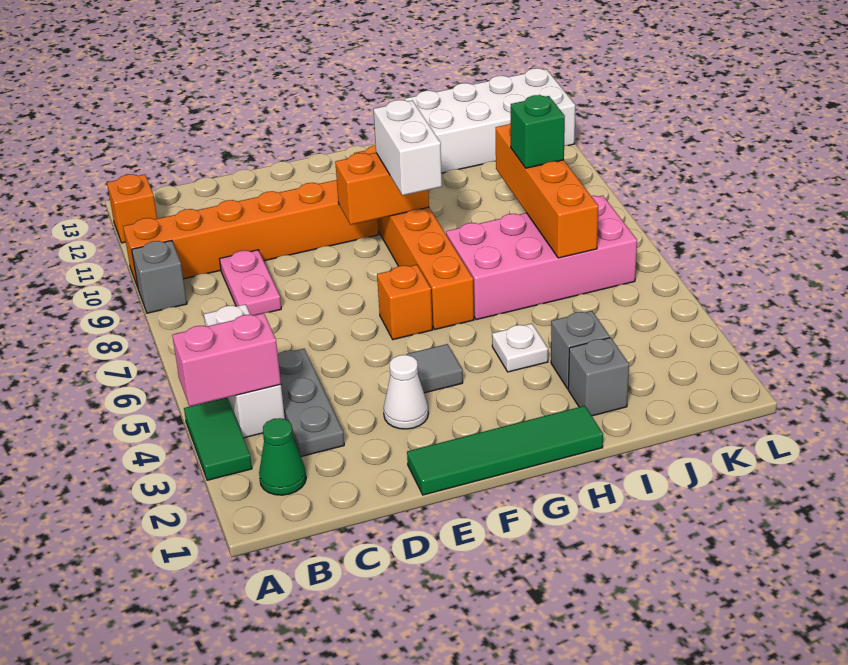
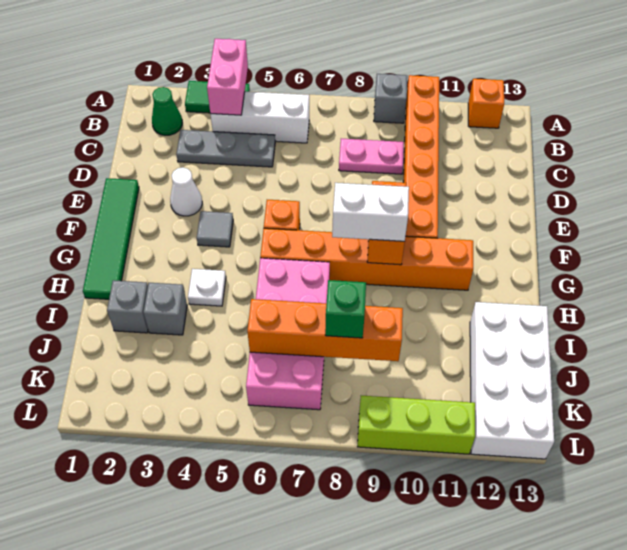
none -> lime brick L9:L11 level 1

